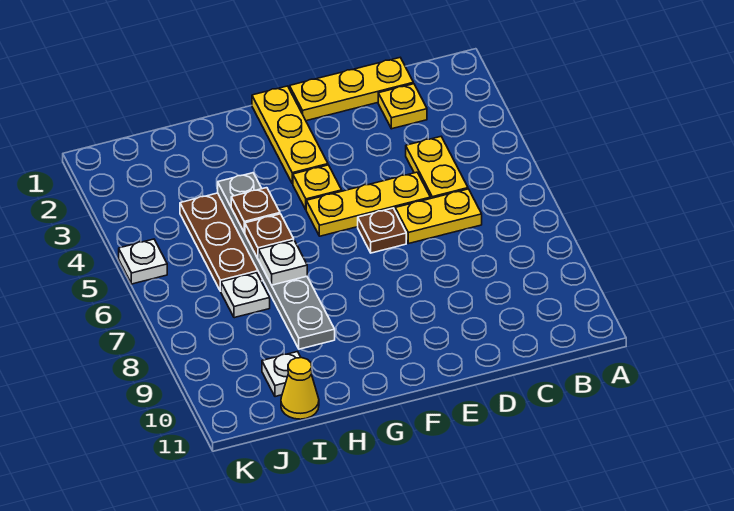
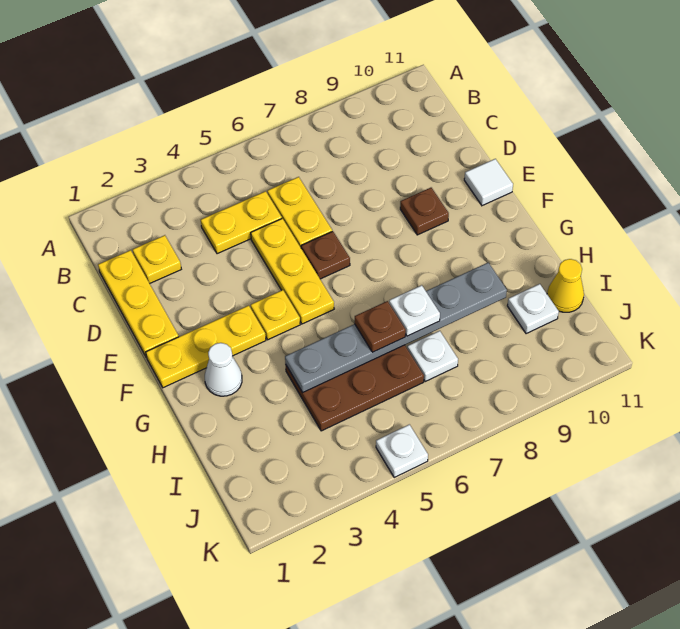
none -> white tile E11 level 1
none -> white cone G2 level 1
brown plate H5 level 3 -> brown plate E9 level 1

